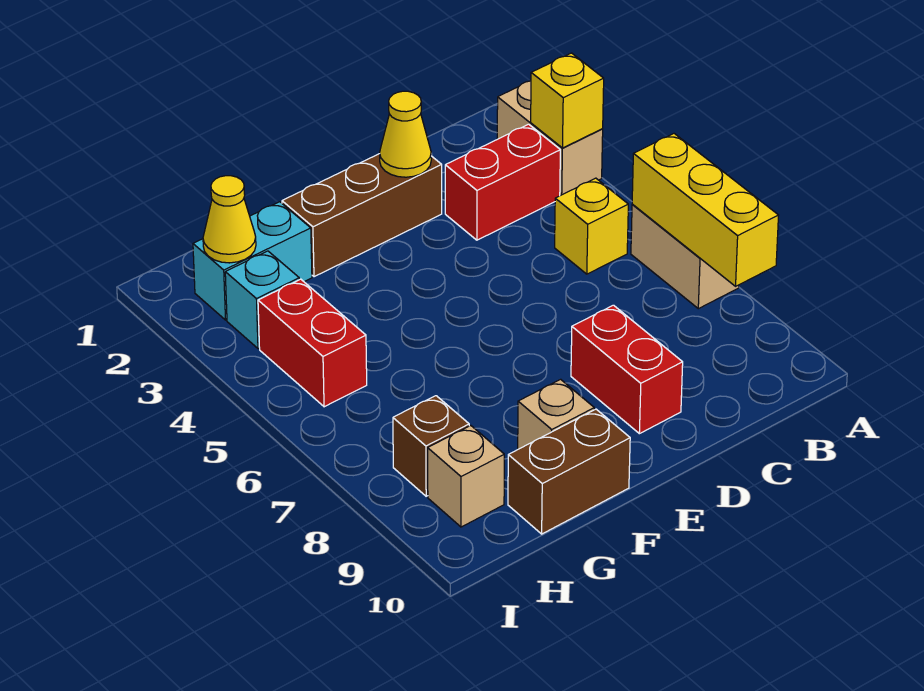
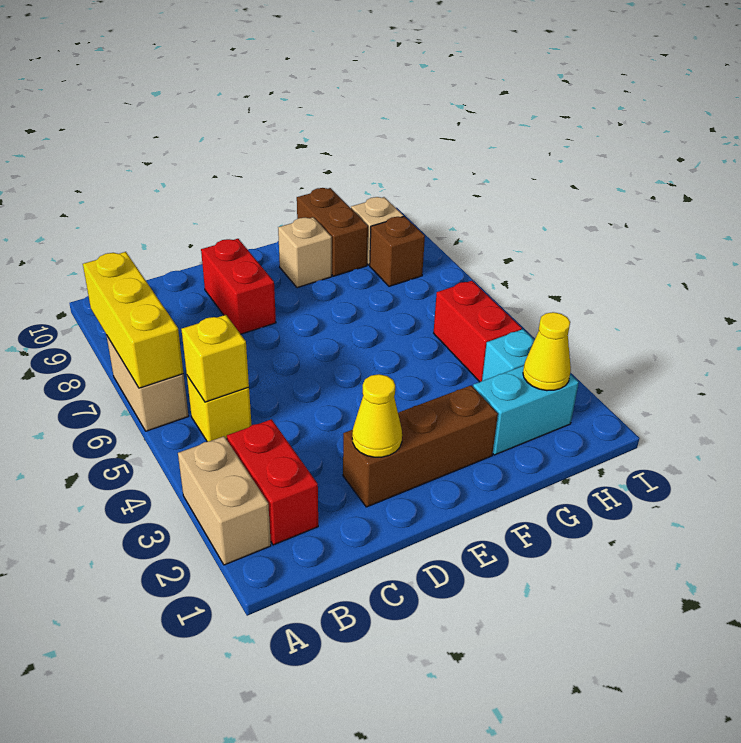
yellow brick A3 level 2 -> yellow brick B5 level 2
red brick B3:C3 level 1 -> red brick B2:B3 level 1
brown brick F10:G10 level 1 -> brown brick G9:G10 level 1

